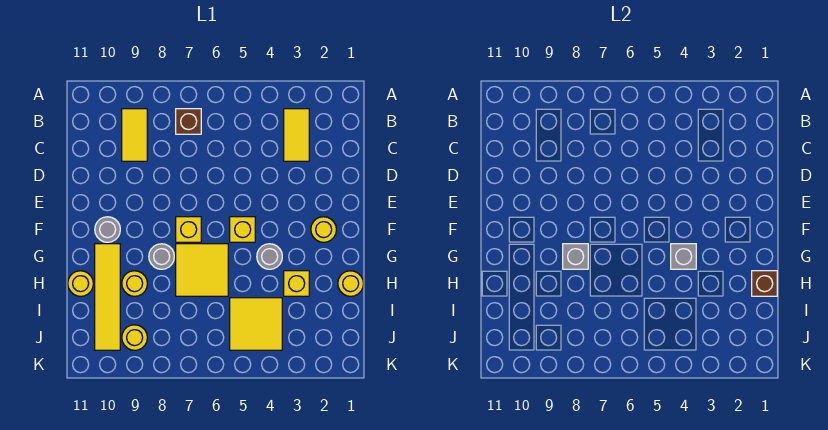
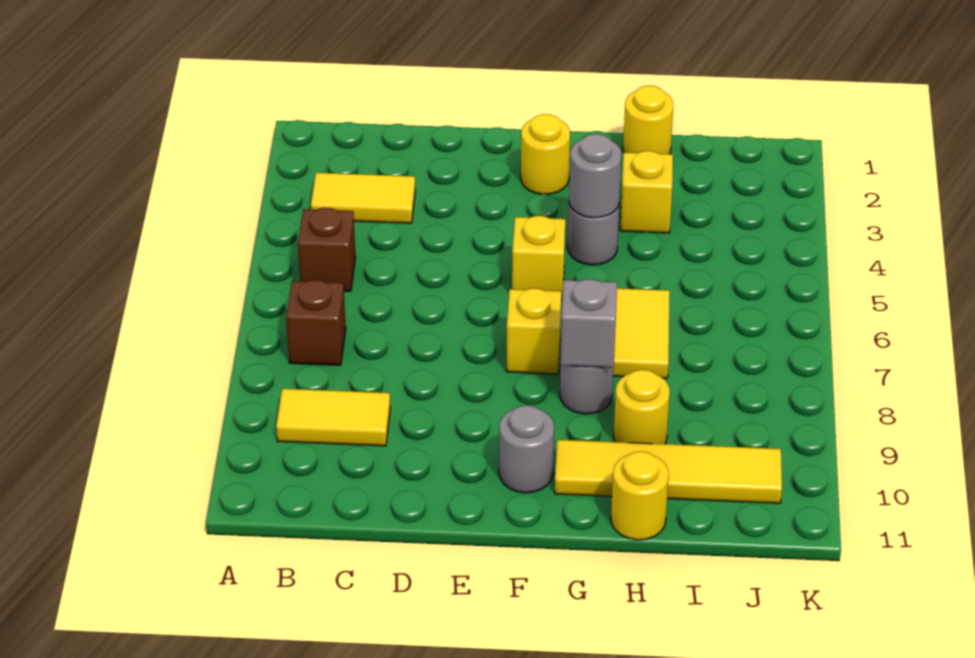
grey brick G4 level 2 -> grey round brick G4 level 2
brown brick H1 level 2 -> brown brick B5 level 1
yellow tile I4:J5 level 1 -> none
yellow round brick J9 level 1 -> none

